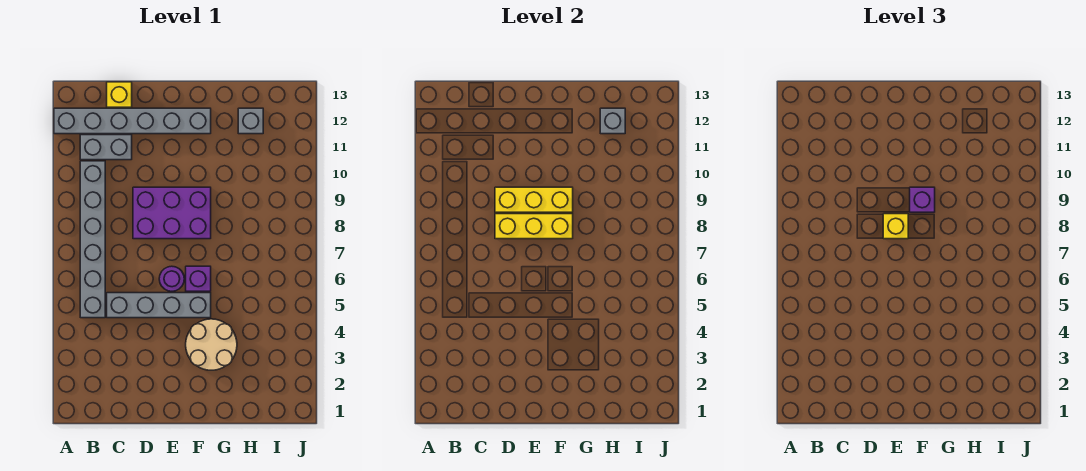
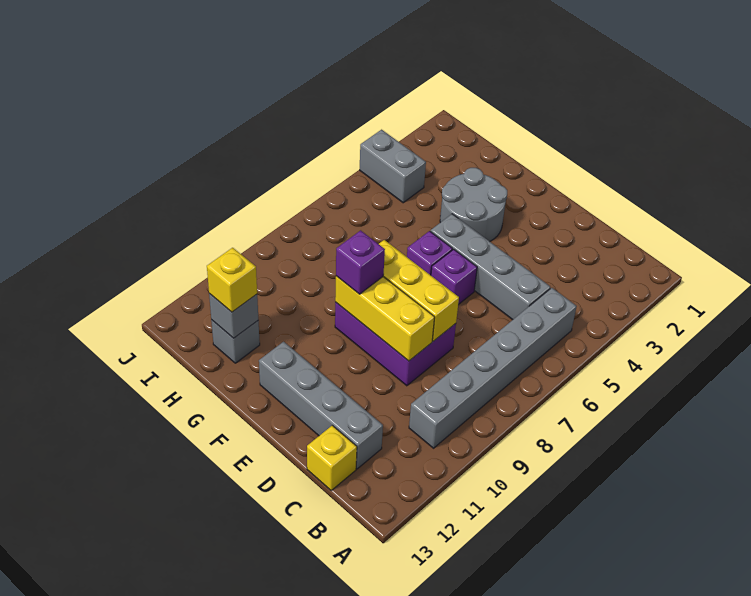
grey brick A12:F12 level 1 -> grey brick C12:F12 level 1
grey brick B11:C11 level 1 -> grey brick I4:J4 level 1
purple round brick E6 level 1 -> purple brick E6 level 1
yellow brick E8 level 3 -> yellow brick H12 level 3
tan round brick F3:G4 level 1 -> grey round brick F3:G4 level 1

